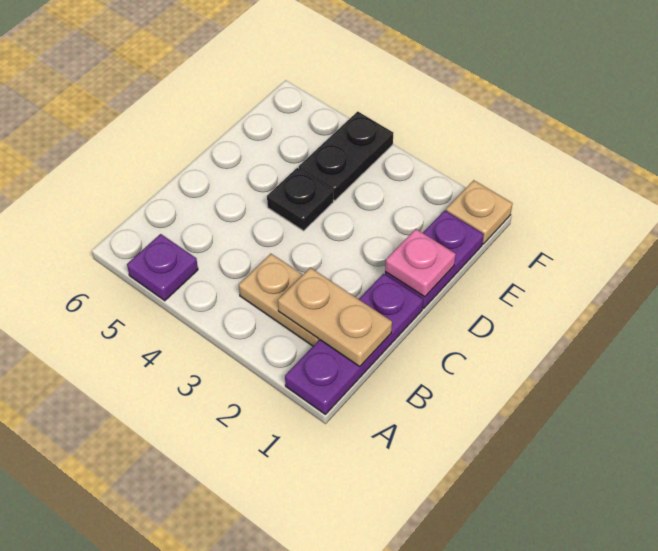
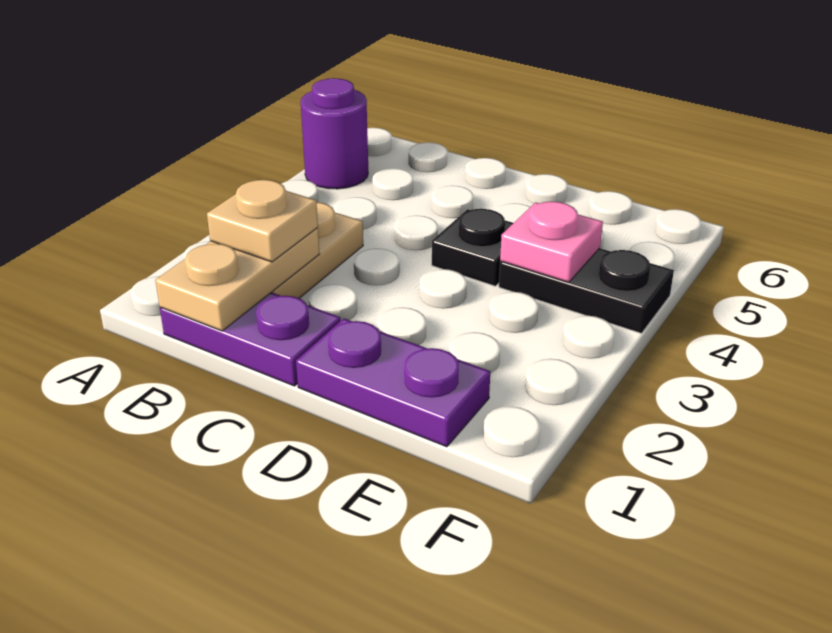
purple plate A1:C1 level 1 -> purple plate B1:C1 level 1
purple plate A5 level 1 -> purple round brick A5 level 1
pink plate D1 level 2 -> pink plate E4 level 2
tan plate F1 level 1 -> tan plate B2 level 3

